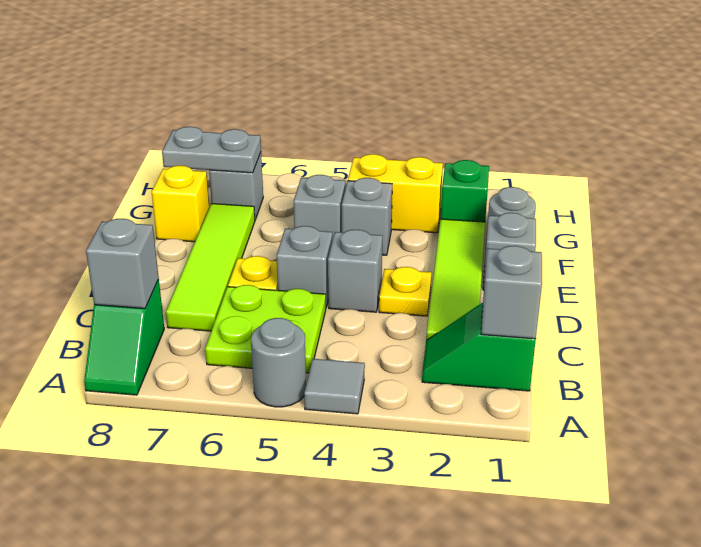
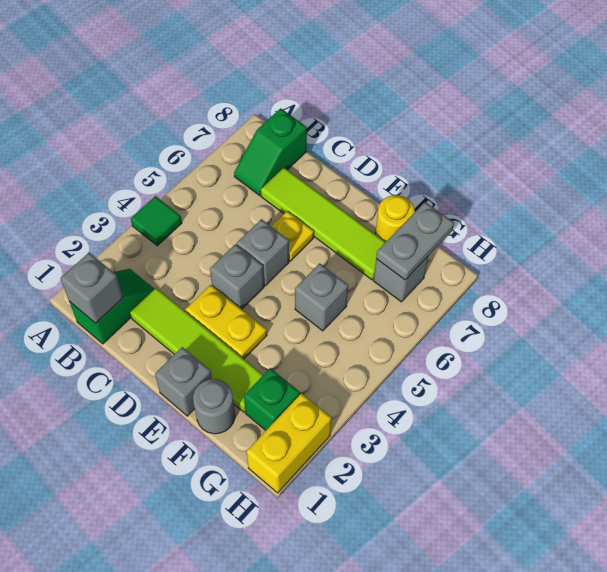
grey tile A4 level 1 -> green tile A4 level 1
grey round brick A5 level 1 -> none
green slope A8:B8 level 1 top B -> green slope B7:B8 level 1 top 8
lime plate B5:C6 level 1 -> none
grey brick B8 level 2 -> none
yellow plate D3 level 1 -> yellow plate D3:E3 level 1
grey brick F4 level 1 -> none
yellow brick F8 level 1 -> yellow round brick F8 level 1
yellow brick G3:G4 level 1 -> yellow brick H1:H2 level 1

